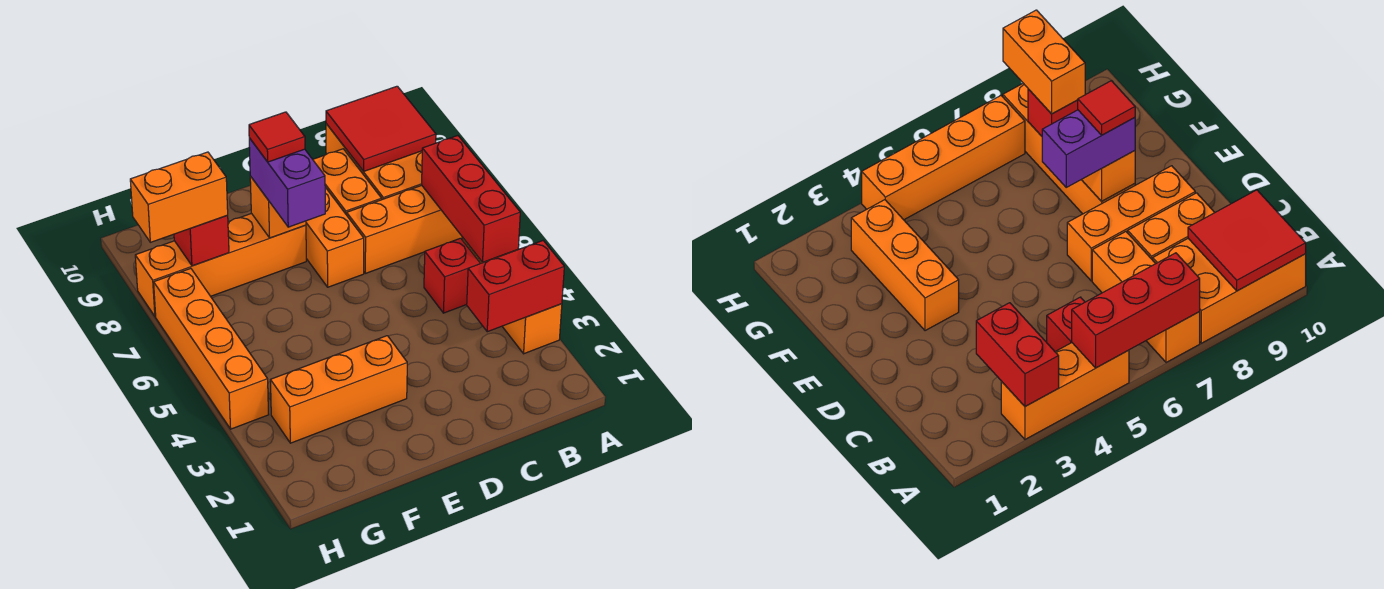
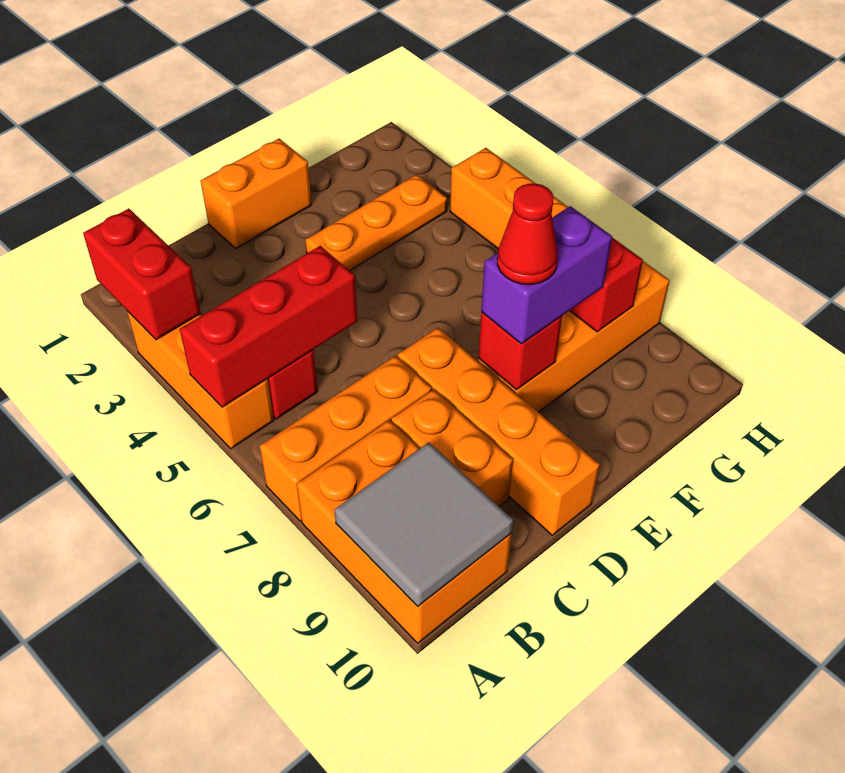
red brick A3:B3 level 2 -> red brick A2:A3 level 2
red brick A5:A7 level 2 -> red brick A5:C5 level 2
red tile A9:B10 level 2 -> grey tile A9:B10 level 2
orange brick D7:D9 level 1 -> orange brick D7:D10 level 1
orange brick E3:G3 level 1 -> orange plate E3:G3 level 1
purple brick E7:E8 level 3 -> purple brick E8:F8 level 3
orange brick E8 level 2 -> red brick E8 level 2
red tile E8 level 4 -> red cone E8 level 4
orange brick G8:H8 level 3 -> orange brick D1:E1 level 1

